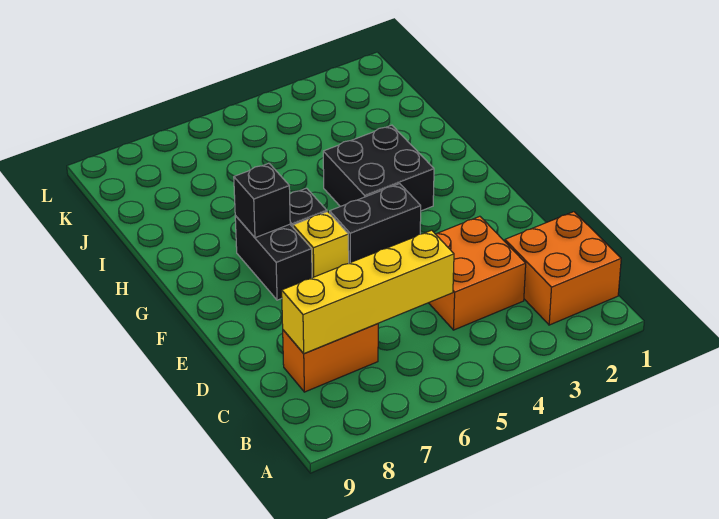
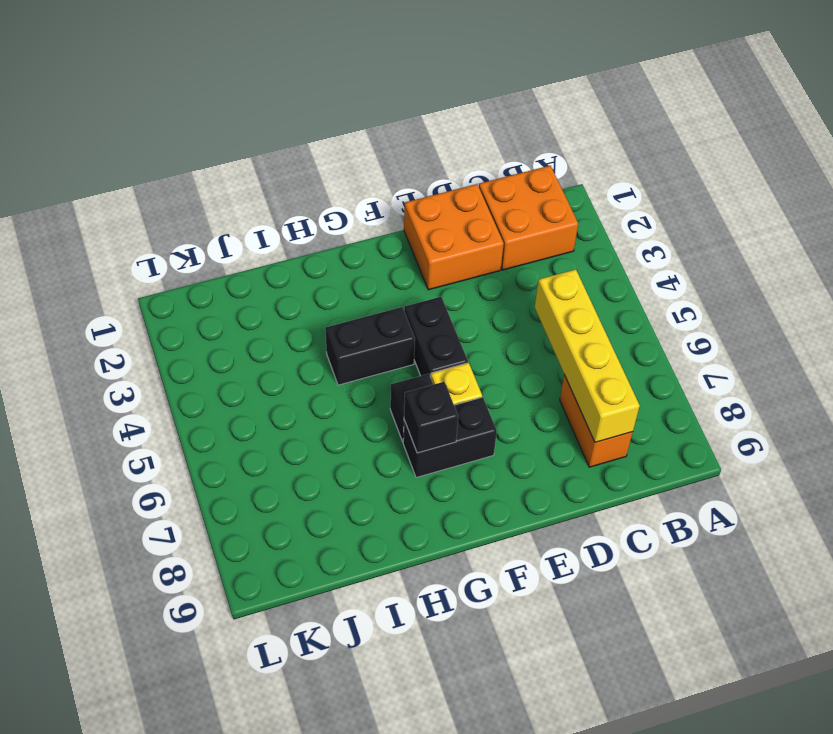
orange brick C3:D4 level 1 -> orange brick D1:E2 level 1
black brick G3:H4 level 1 -> black brick G4:H4 level 1

